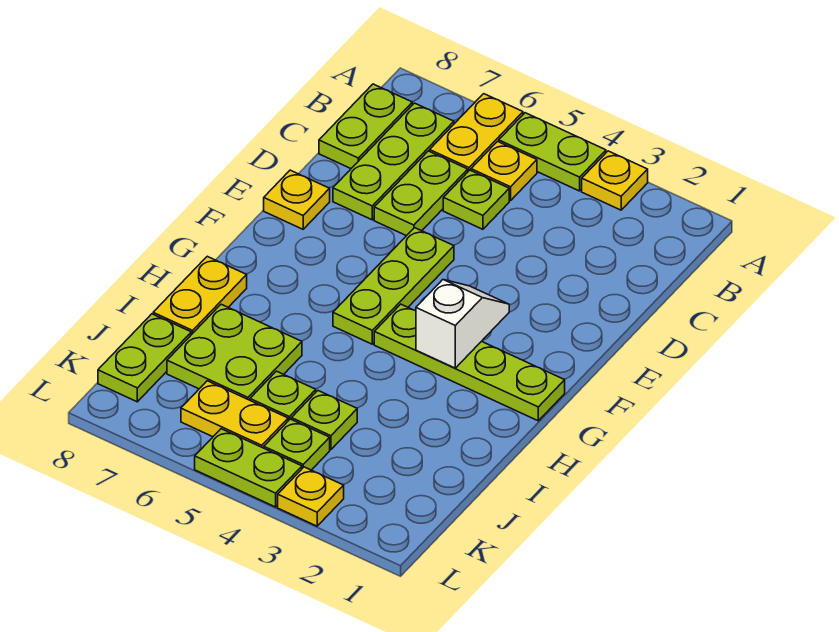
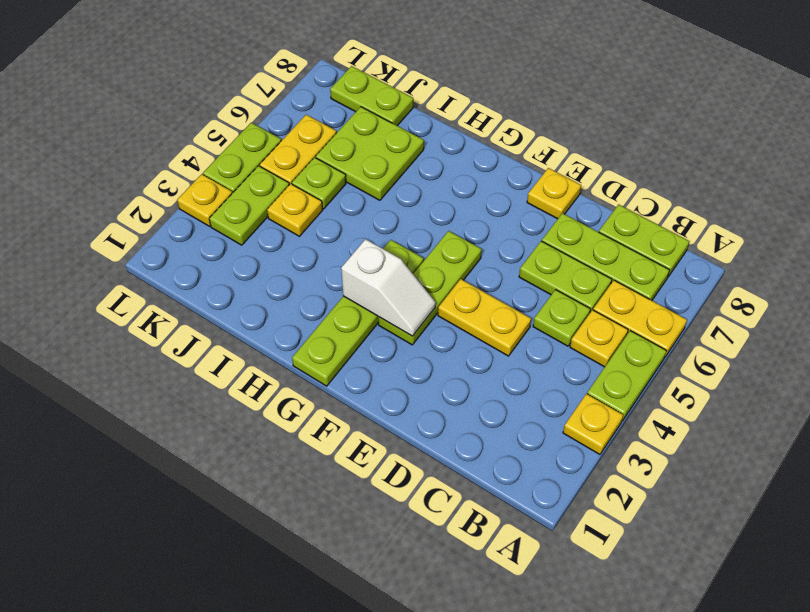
lime plate E5:G5 level 1 -> lime plate F3:F5 level 1
yellow plate H8:I8 level 1 -> yellow plate D4:E4 level 1
lime plate J4 level 1 -> yellow plate J4 level 1
lime plate K4 level 1 -> lime plate K3:K4 level 1

